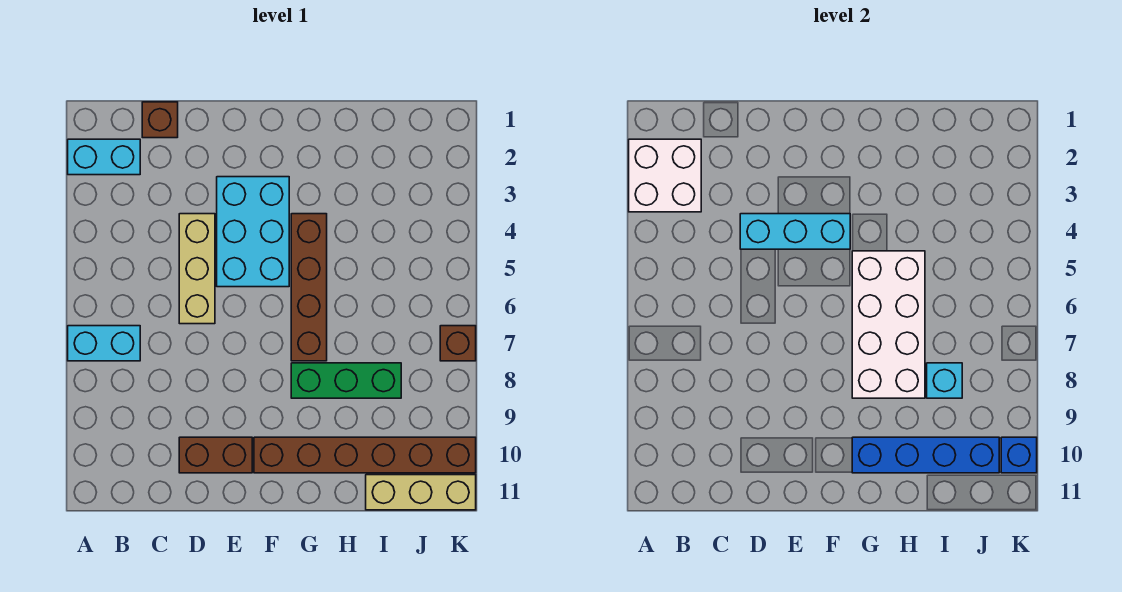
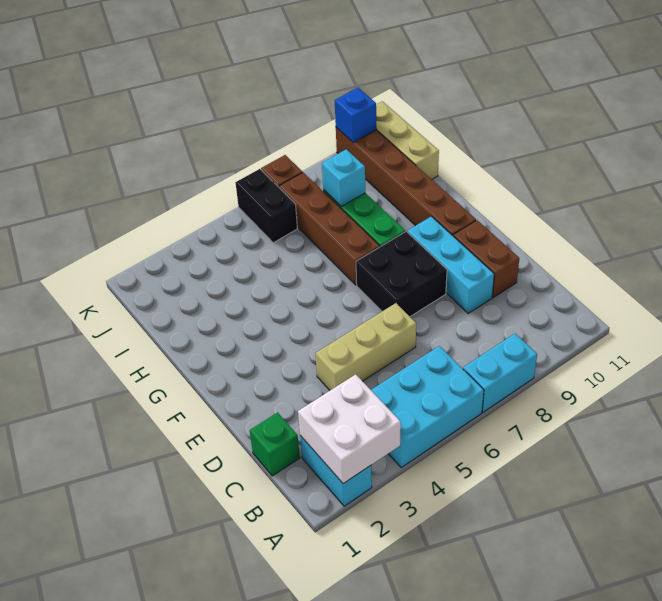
cyan brick A7:B7 level 1 -> cyan brick A7:A8 level 1
brown brick C1 level 1 -> green brick C1 level 1
cyan brick D4:F4 level 2 -> cyan brick D9:F9 level 1
cyan brick E3:F5 level 1 -> cyan brick A4:B6 level 1
none -> black brick E7:F8 level 1
brown brick G4:G7 level 1 -> brown brick G7:J7 level 1
white brick G5:H8 level 2 -> none
blue brick G10:J10 level 2 -> none
none -> black brick J6:K6 level 1

